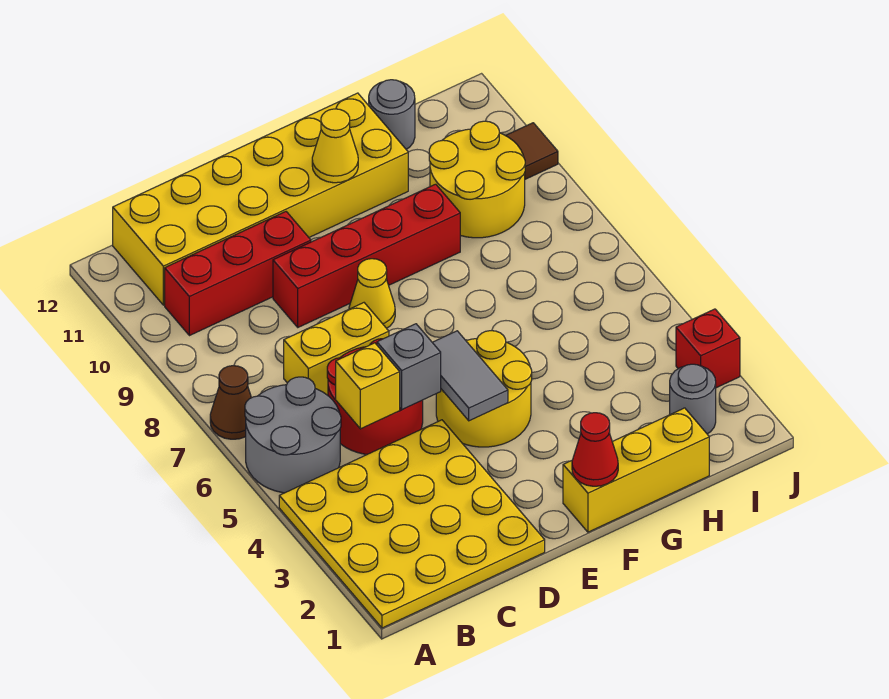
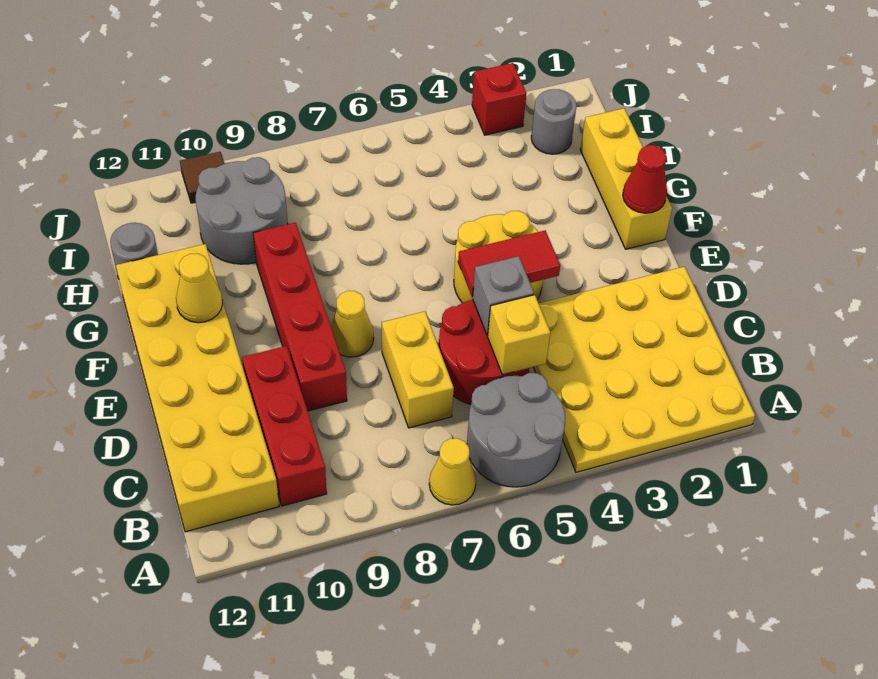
brown cone A7 level 1 -> yellow cone A7 level 1
grey tile E4:E5 level 2 -> red tile E4:E5 level 2
yellow round brick H9:I10 level 1 -> grey round brick H9:I10 level 1

